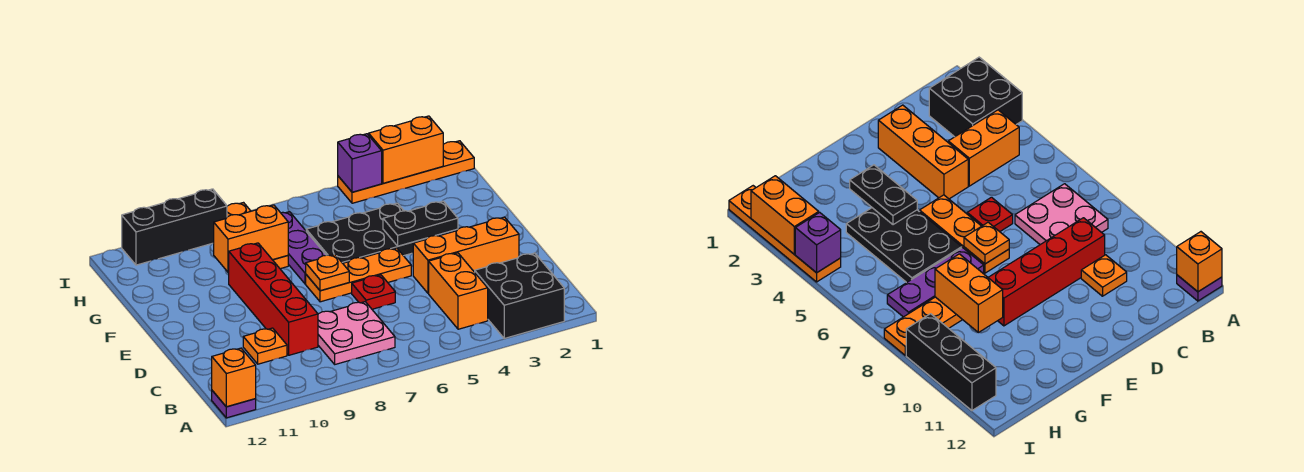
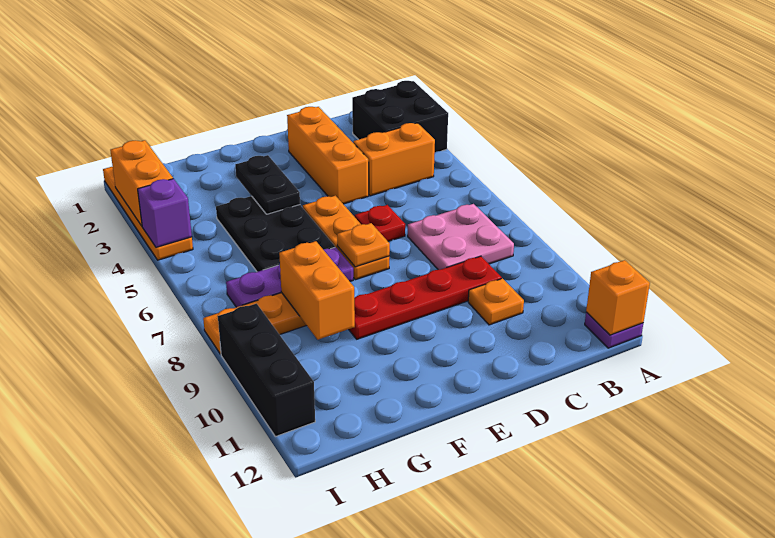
red brick C9:F9 level 1 -> red plate C9:F9 level 1

